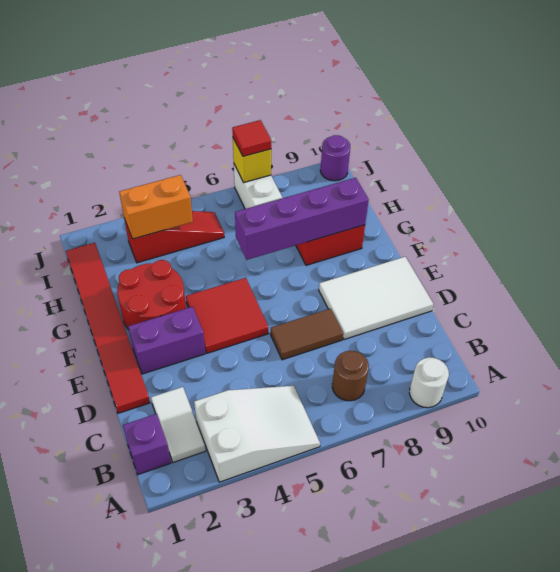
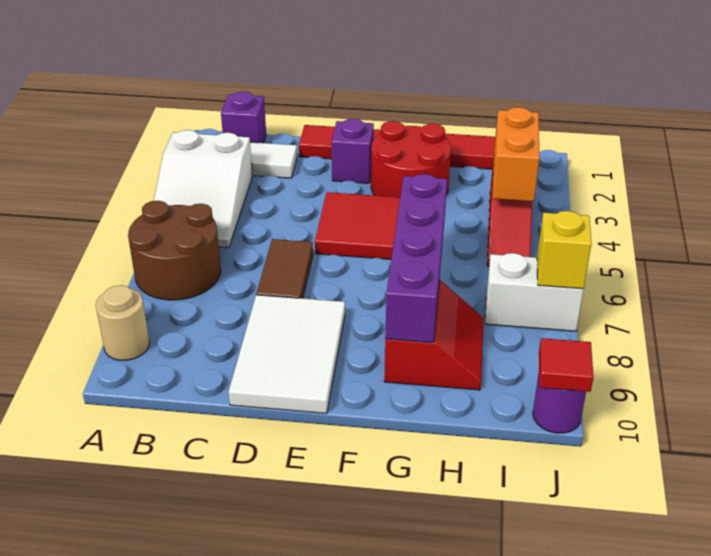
white round brick A9 level 1 -> tan round brick A9 level 1
brown round brick B7 level 1 -> brown round brick A6:B7 level 1
purple brick E2:E3 level 1 -> purple brick E2 level 1
red tile J7 level 3 -> red tile J10 level 2

